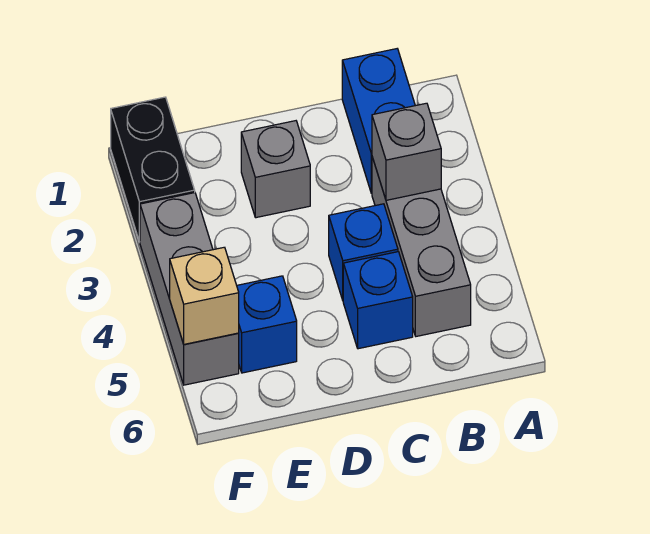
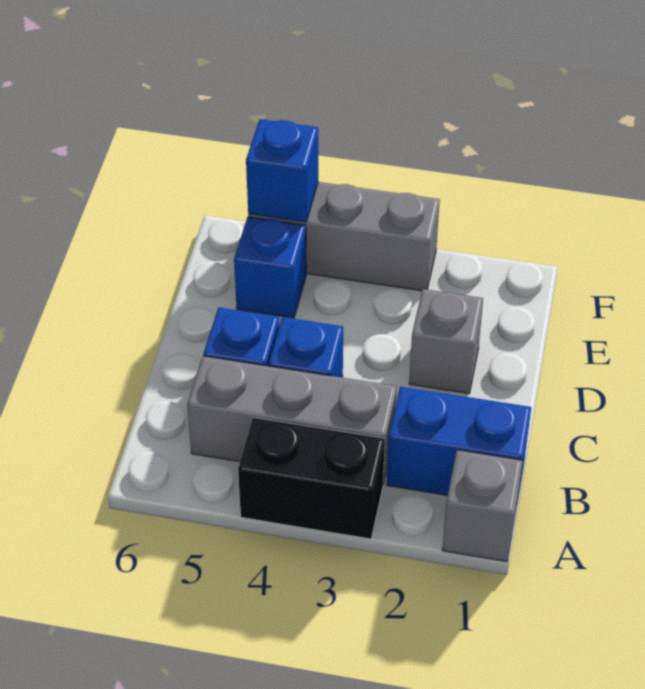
grey brick B3 level 2 -> grey brick A1 level 1
black brick F1:F2 level 1 -> black brick A3:A4 level 1
tan brick F5 level 2 -> blue brick F5 level 2

